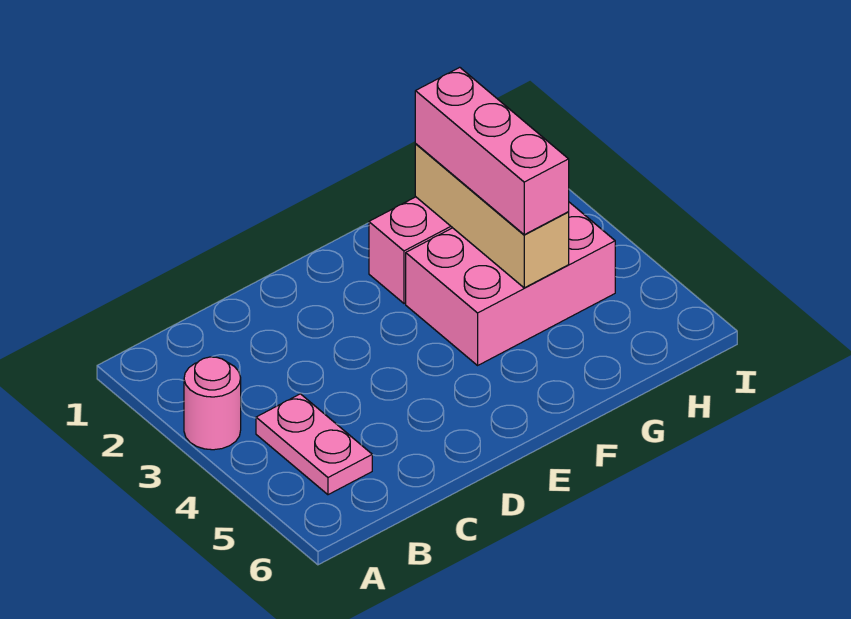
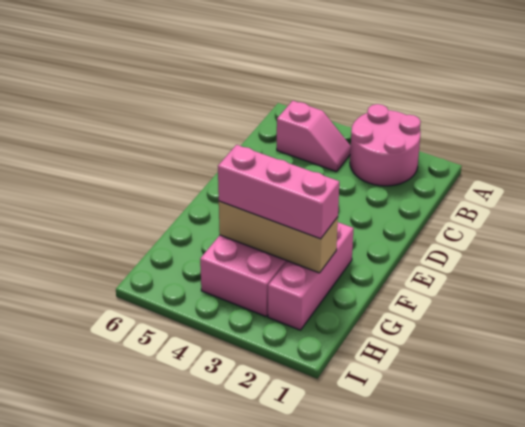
pink round brick A3 level 1 -> pink round brick A2:B3 level 1
pink plate B4:B5 level 1 -> pink slope B4:B5 level 1 top 5

